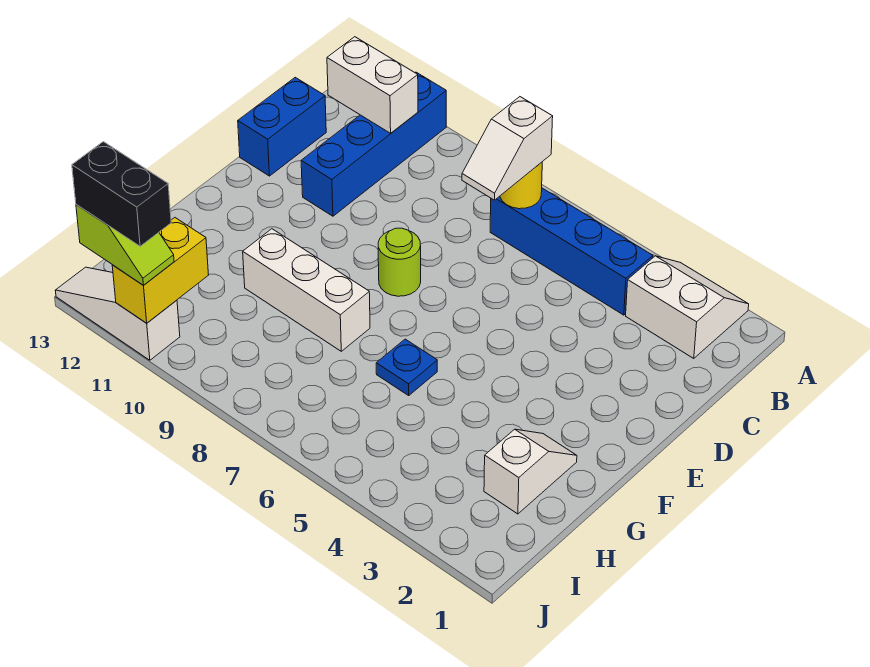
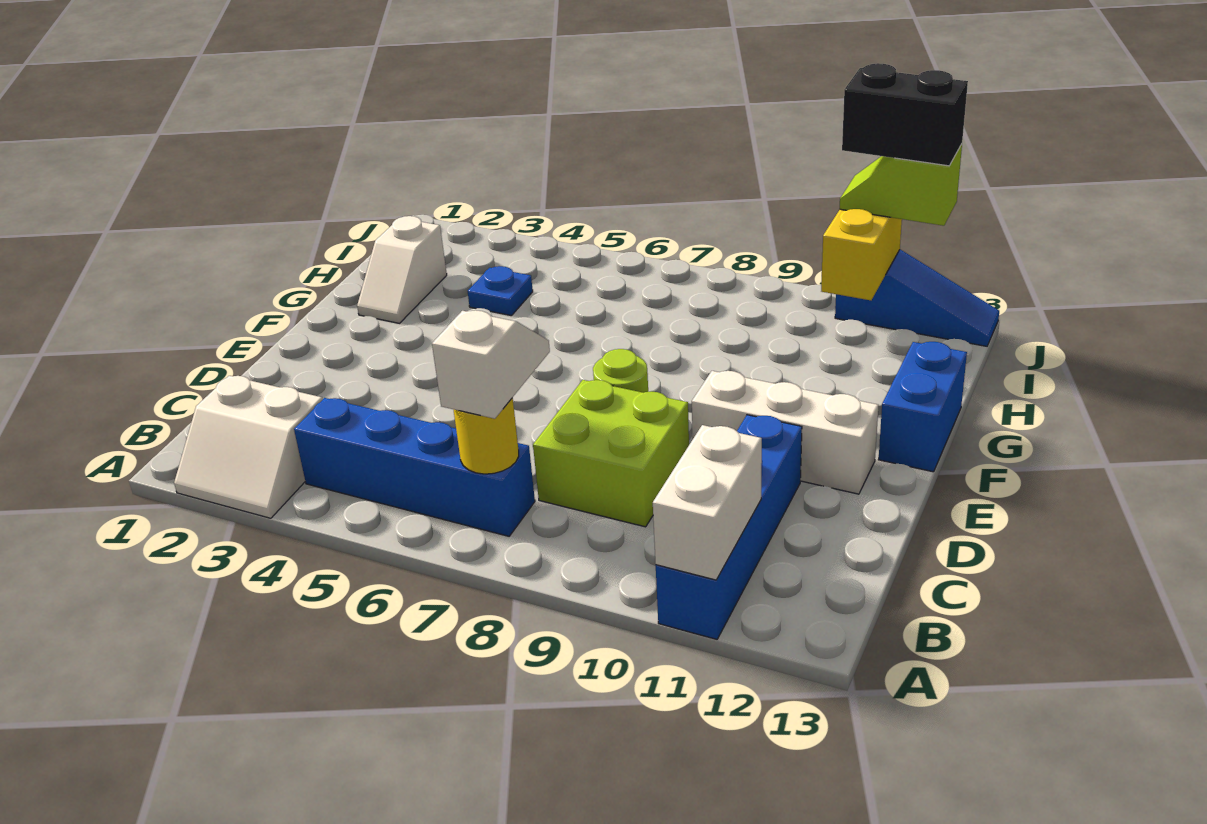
white brick B11:B12 level 2 -> white brick A11:B11 level 2
none -> lime brick C8:D9 level 1
blue brick C13:D13 level 1 -> blue brick F13:G13 level 1
blue plate G6 level 1 -> blue plate H4 level 1
white brick G8:G10 level 1 -> white brick E10:E12 level 1
white slope J11:J13 level 1 top 11 -> blue slope J11:J13 level 1 top 11

